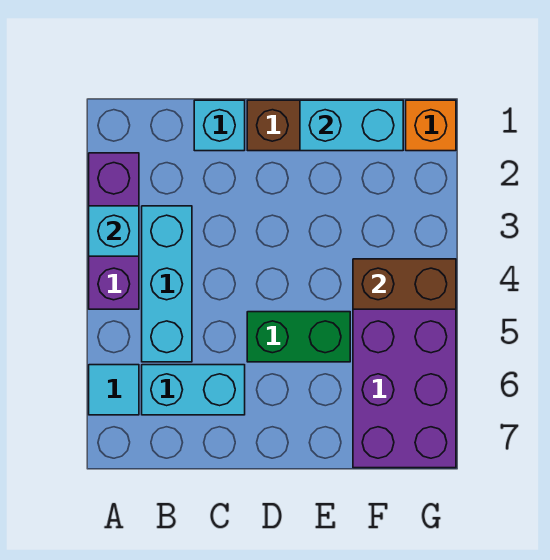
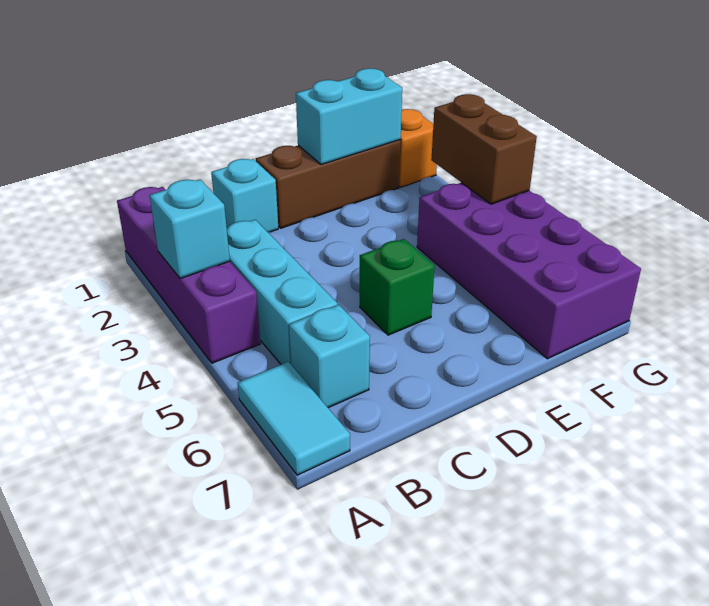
purple brick A2:A4 level 1 -> purple brick A1:A4 level 1
cyan tile A6 level 1 -> cyan tile A6:A7 level 1
cyan brick B6:C6 level 1 -> cyan brick B6 level 1
green brick D5:E5 level 1 -> green brick D5 level 1
brown brick F4:G4 level 2 -> brown brick G3:G4 level 2

